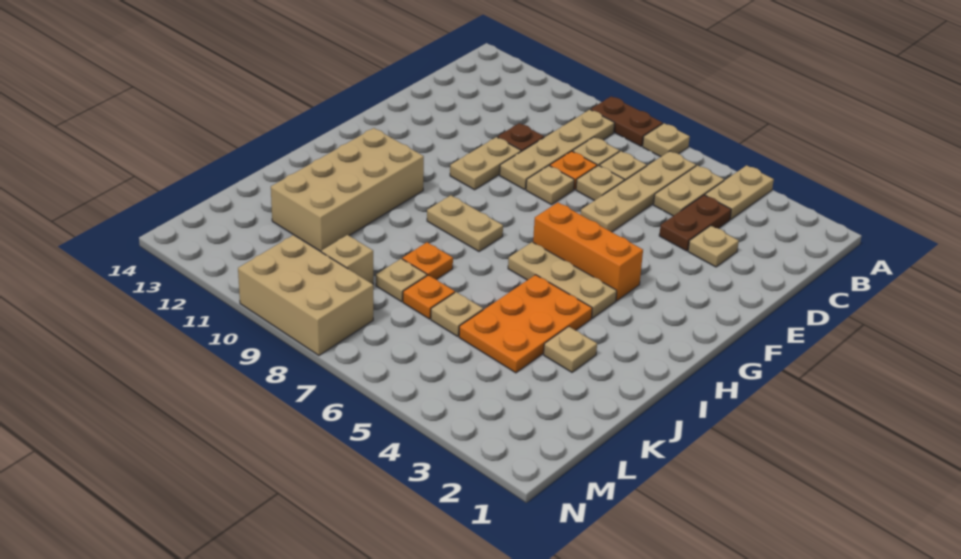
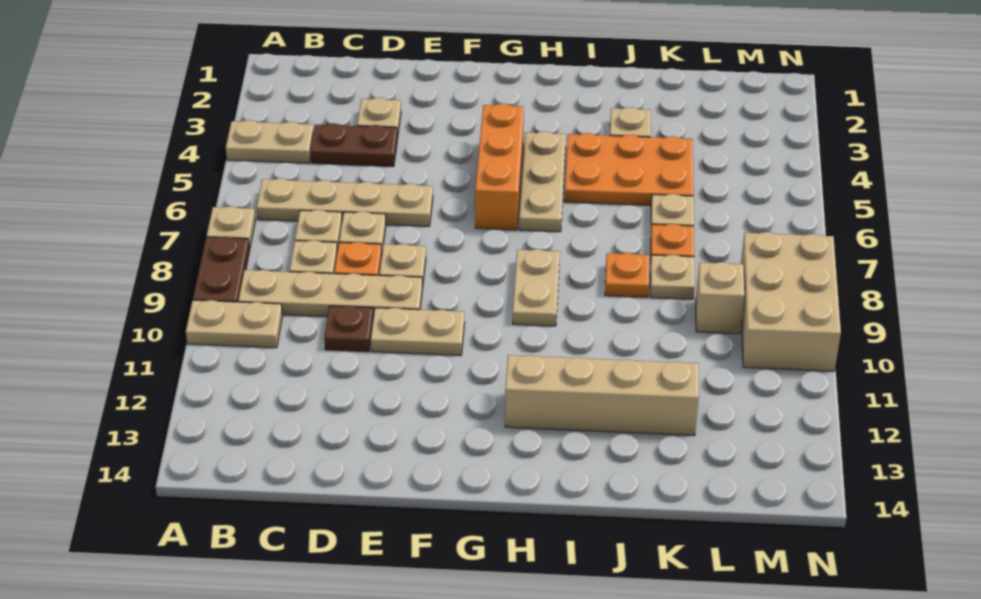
tan plate B5:C5 level 1 -> tan plate A10:B10 level 1
tan brick H11:K12 level 1 -> tan brick H12:K12 level 1

